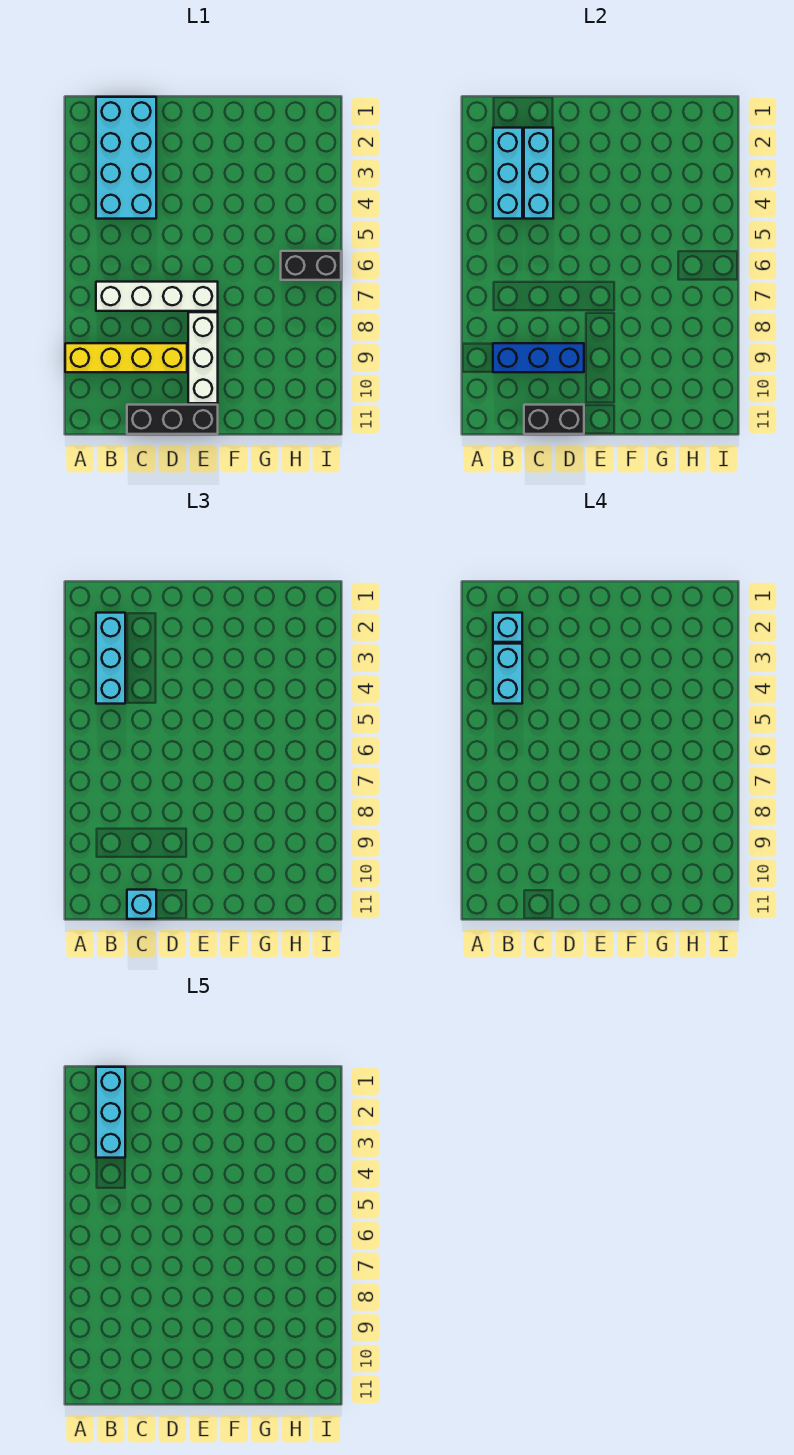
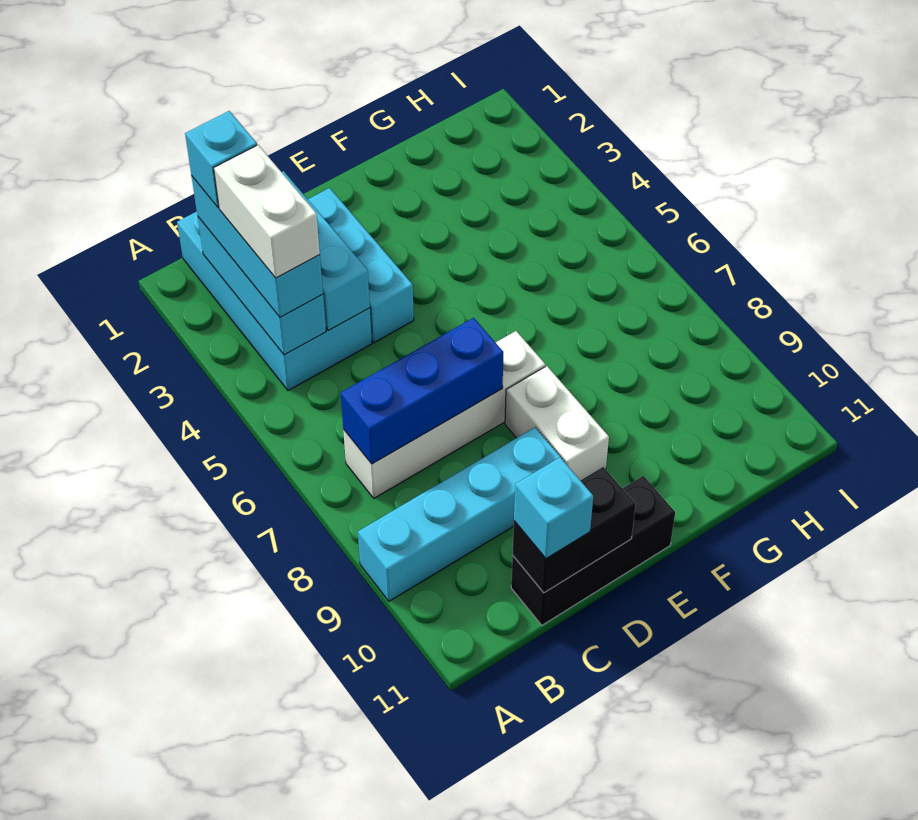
yellow brick A9:D9 level 1 -> cyan brick A9:D9 level 1
cyan brick B1:B3 level 5 -> cyan brick D2:D4 level 1
cyan brick B3:B4 level 4 -> white brick B3:B4 level 4
blue brick B9:D9 level 2 -> blue brick B7:D7 level 2
white brick E8:E10 level 1 -> white brick E8:E9 level 1
black brick H6:I6 level 1 -> none

